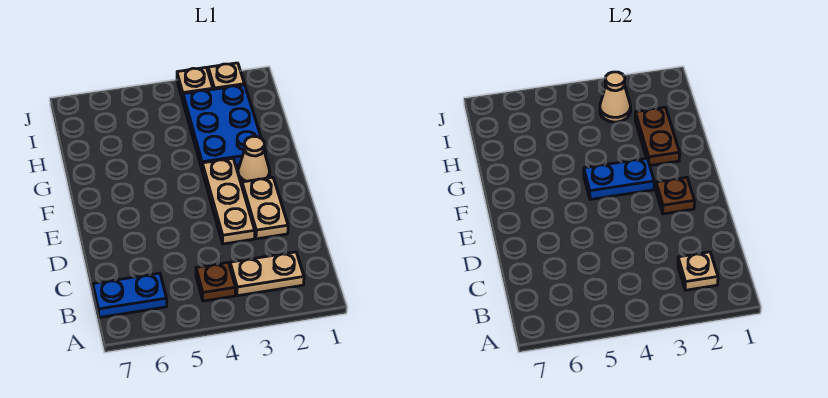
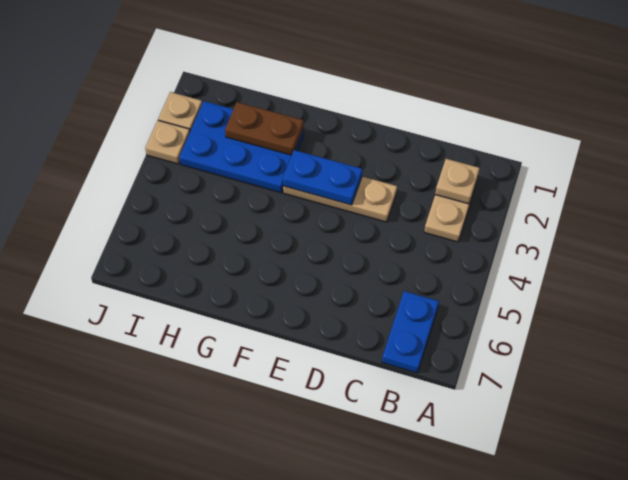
brown plate B4 level 1 -> none
tan plate D2:E2 level 1 -> none
brown plate E2 level 2 -> none
tan cone F2 level 1 -> none
blue plate F3:F4 level 2 -> blue plate E3:F3 level 2
tan cone I3 level 2 -> none

